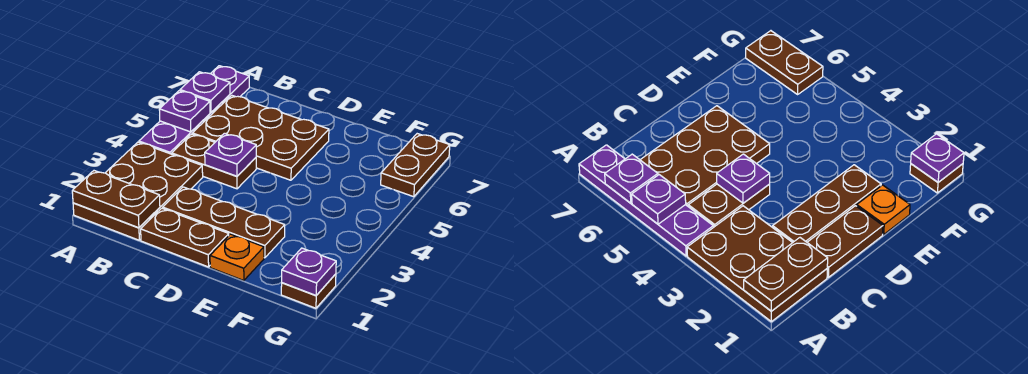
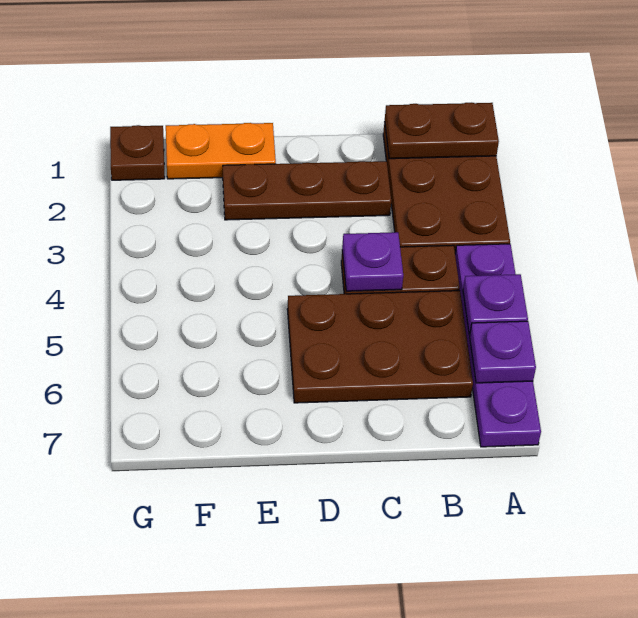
brown plate C1:D1 level 1 -> none
orange plate E1 level 1 -> orange plate E1:F1 level 1
purple plate G1 level 2 -> none
brown plate G6:G7 level 1 -> none

